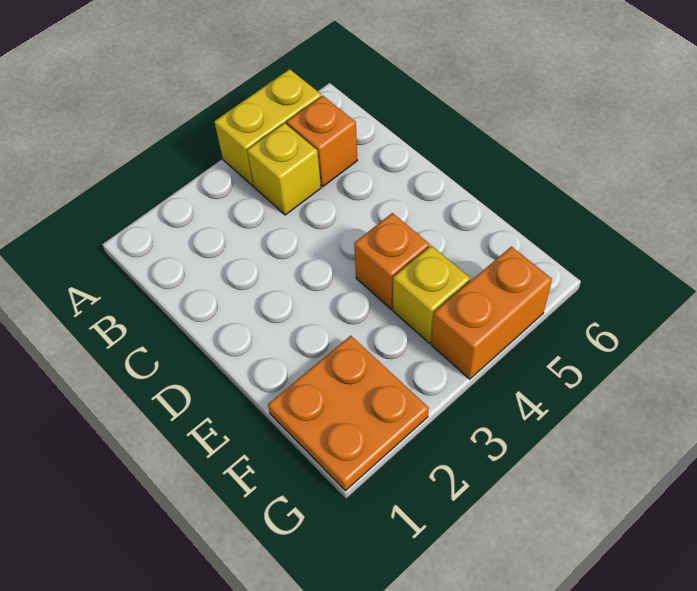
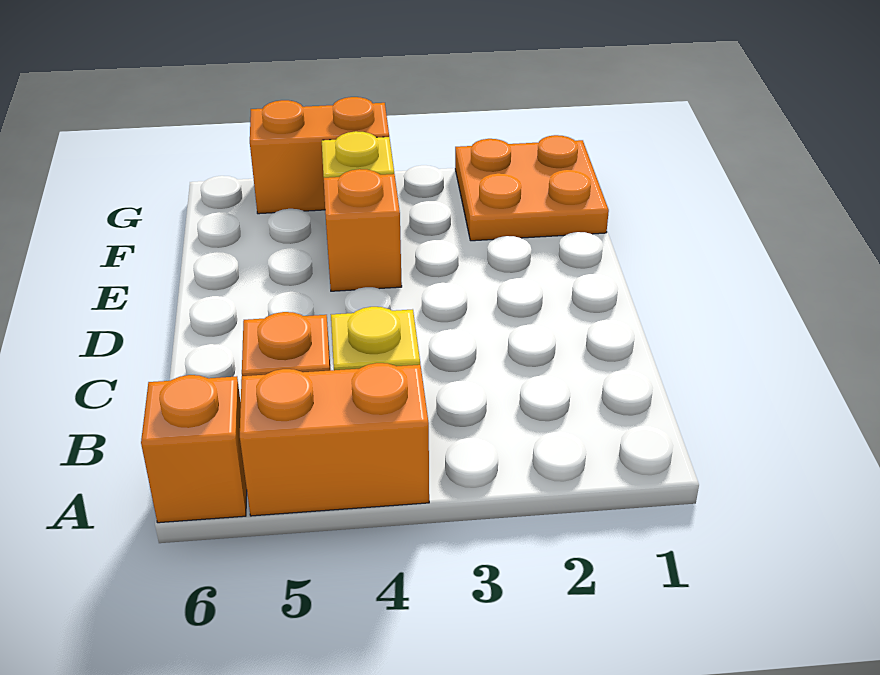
yellow brick A4:A5 level 1 -> orange brick A4:A5 level 1
none -> orange brick A6 level 1

